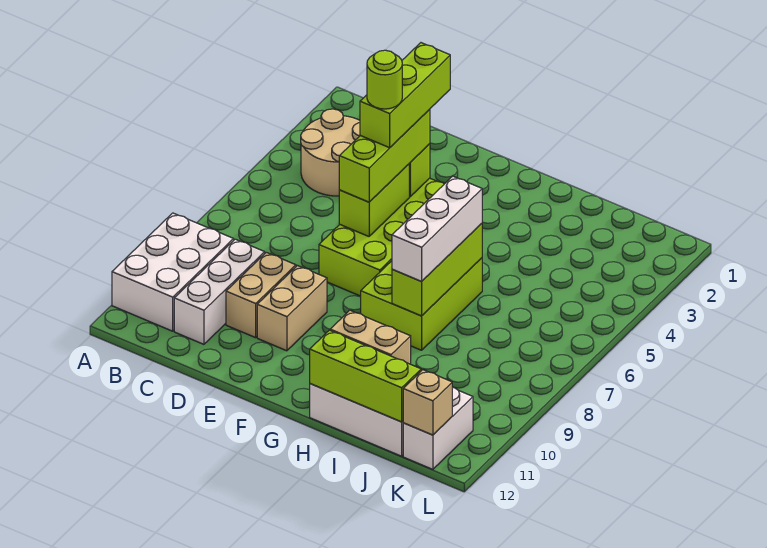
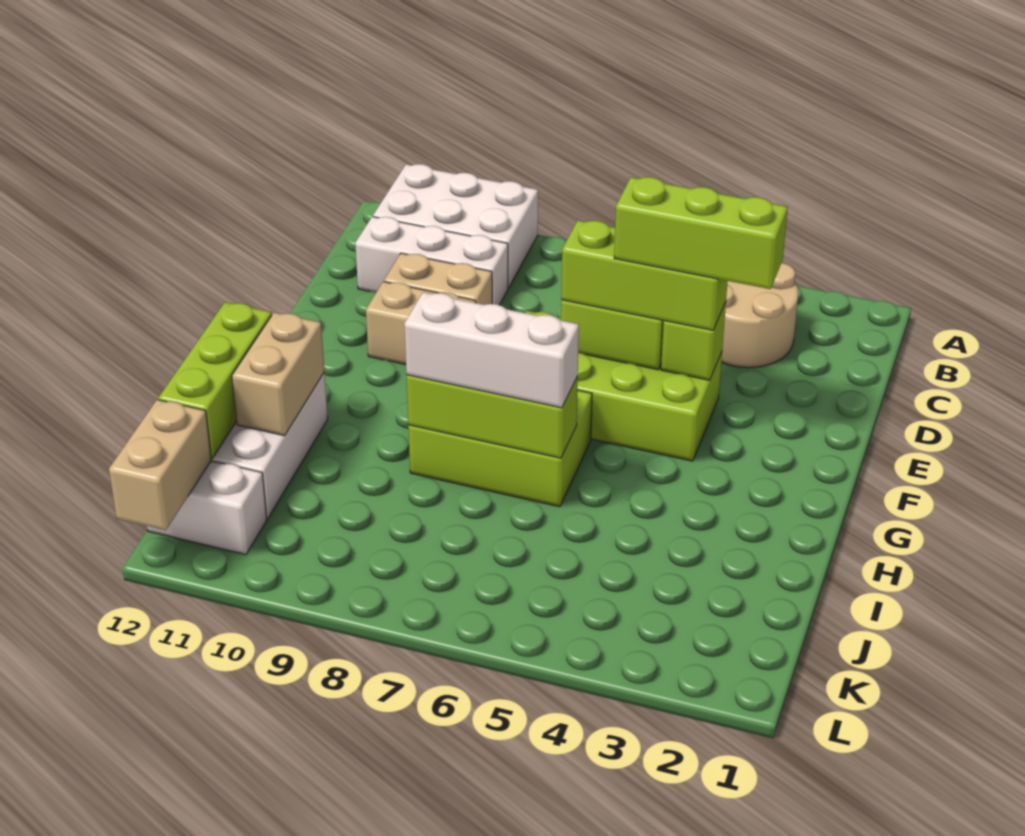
lime round brick E5 level 5 -> none
tan brick K12 level 2 -> tan brick K12:L12 level 2

